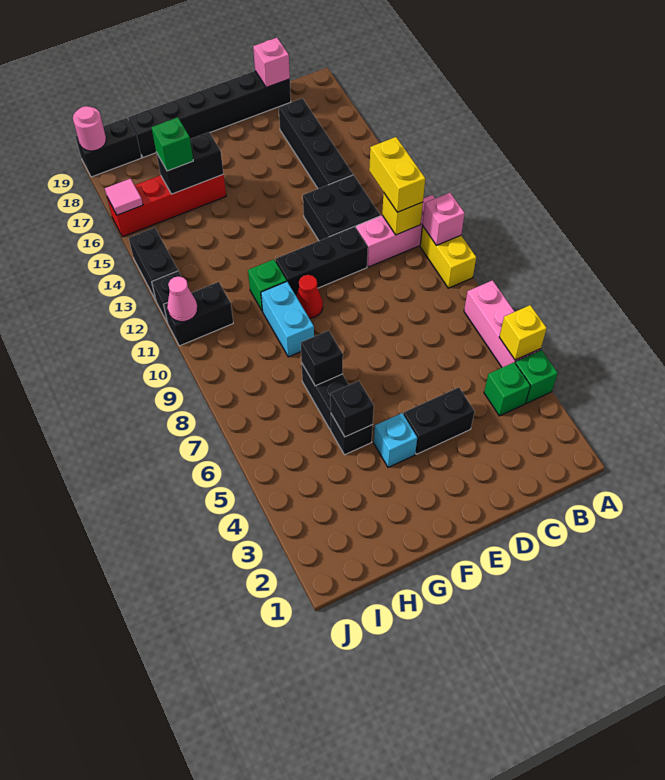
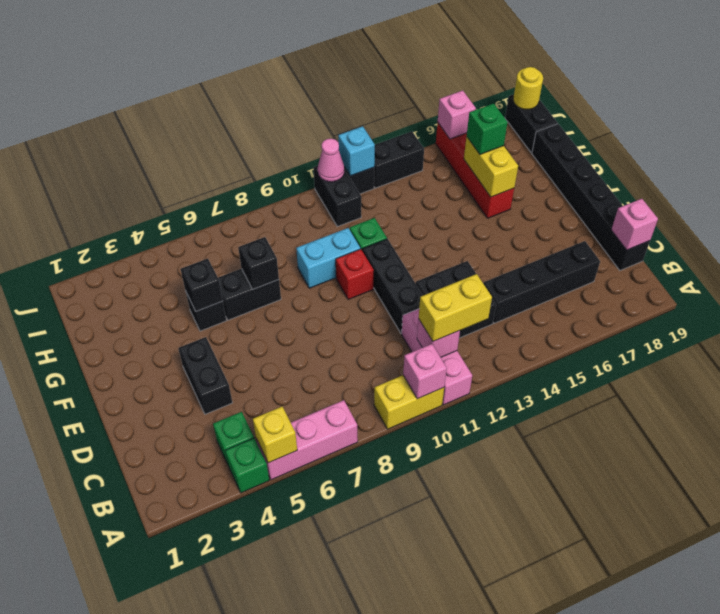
yellow brick B11 level 2 -> pink brick B11 level 2
cyan brick F4 level 1 -> cyan brick J12 level 2
red cone F10 level 1 -> red brick F10 level 1
black brick G16:H16 level 2 -> yellow brick G16:H16 level 2
pink tile J16 level 2 -> pink brick J16 level 2
pink round brick J19 level 2 -> yellow round brick J19 level 2

